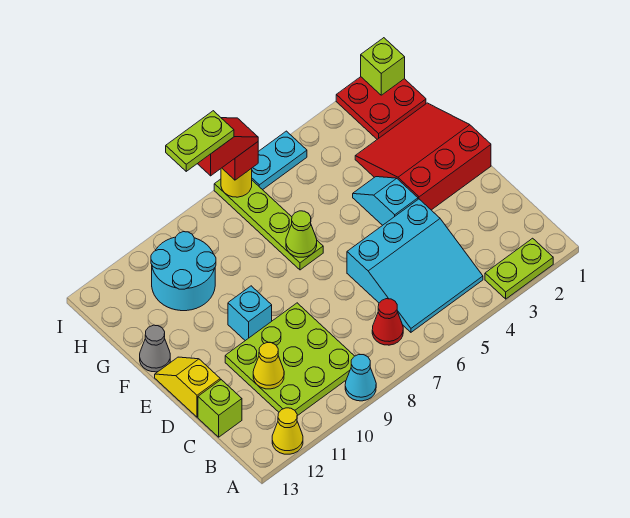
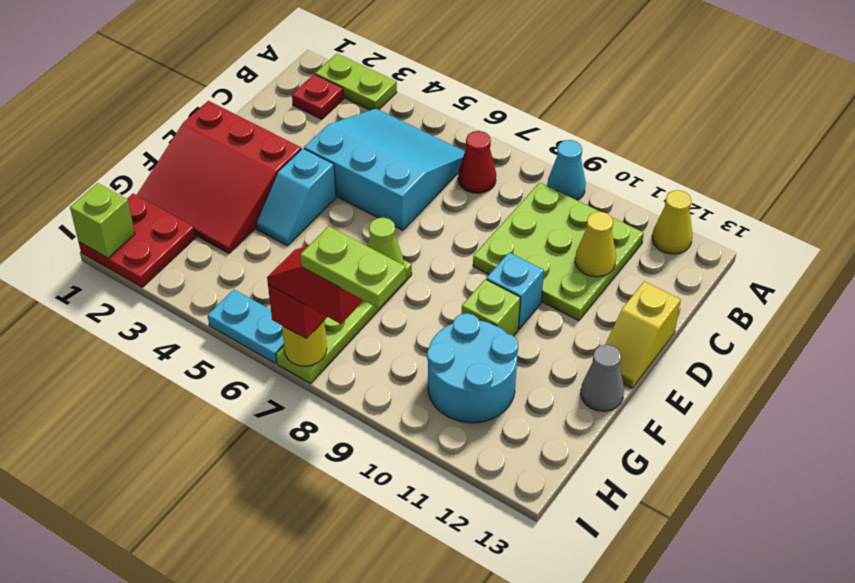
none -> red plate B2 level 1
lime brick C13 level 1 -> lime brick F10 level 1

